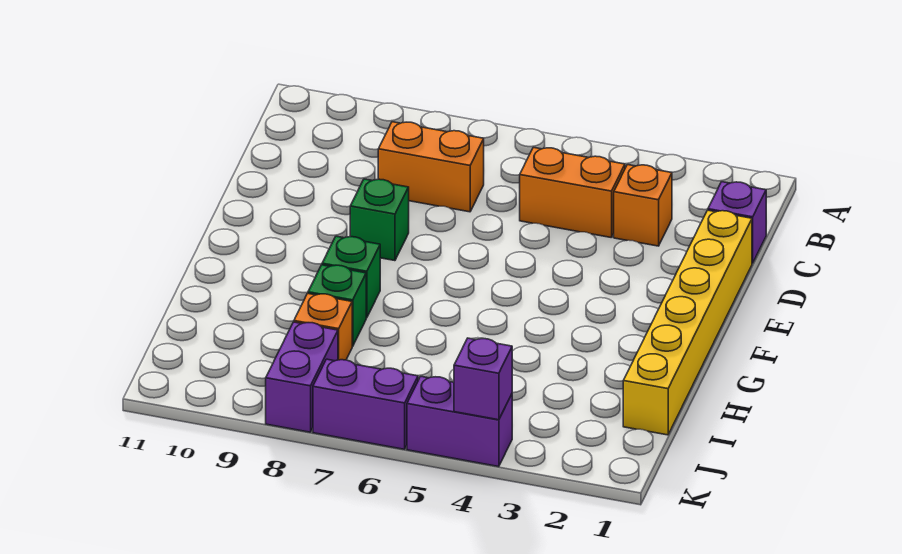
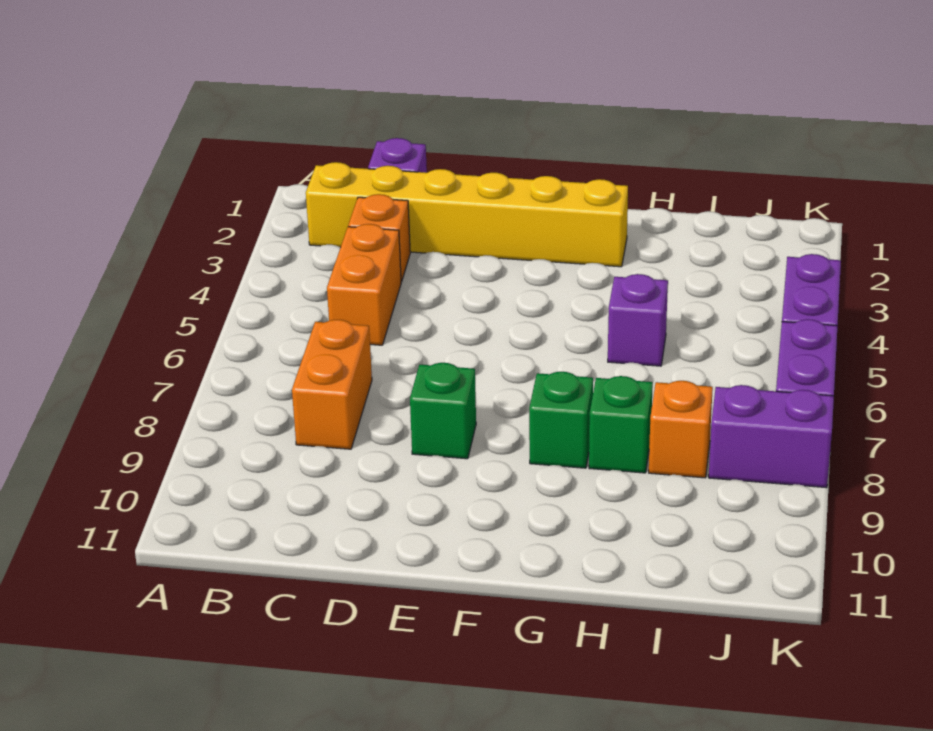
yellow brick D1:I1 level 1 -> yellow brick B2:G2 level 1
purple brick K4 level 2 -> purple brick H5 level 1

